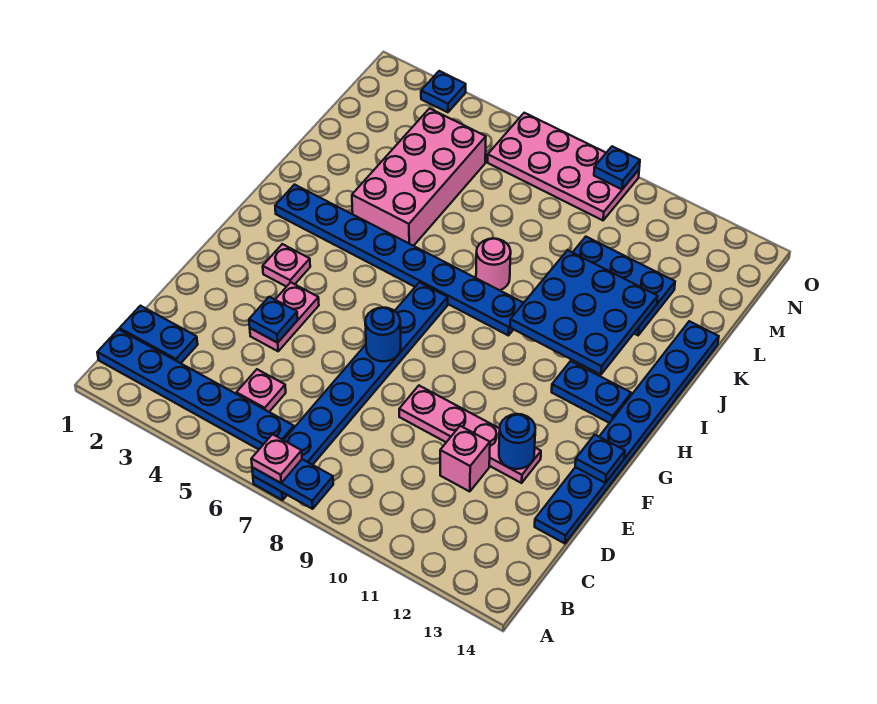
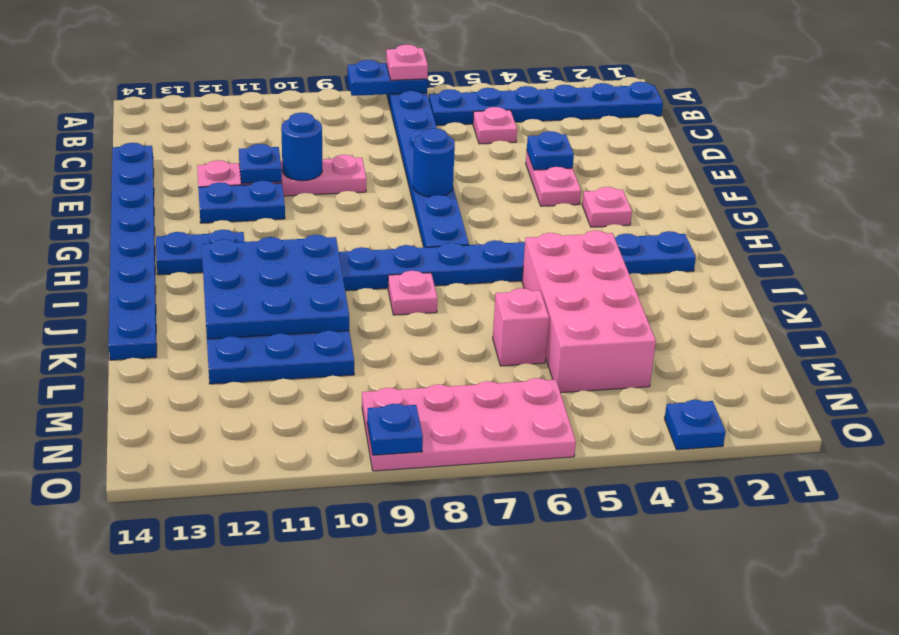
blue plate C1:C2 level 1 -> blue plate F11:F12 level 1
pink brick D11 level 1 -> pink brick L6 level 1
blue round brick E12 level 2 -> blue round brick E10 level 2
blue plate F14 level 2 -> blue plate E11 level 2
pink round brick J8 level 1 -> pink plate J8 level 1

